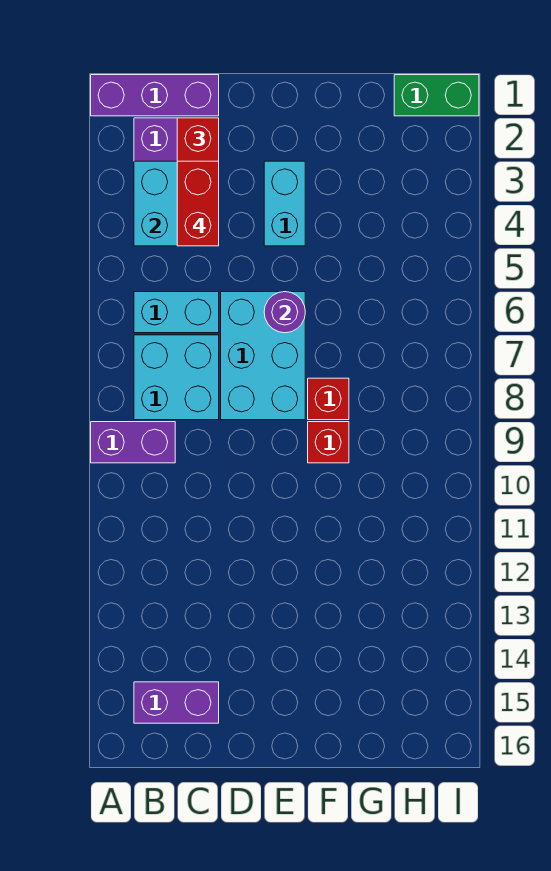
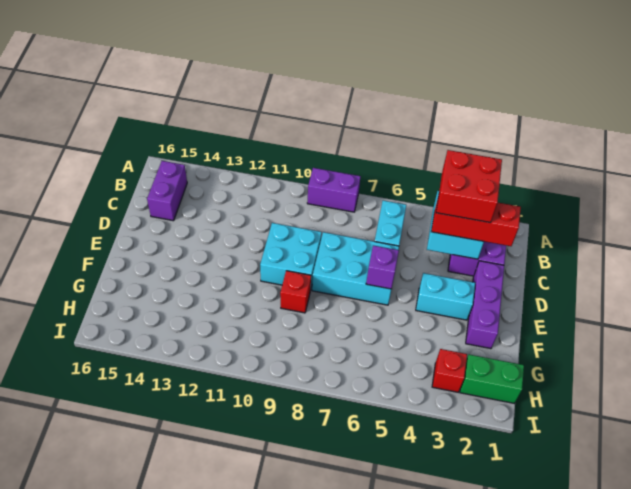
purple brick A1:C1 level 1 -> purple brick D2:F2 level 1
purple brick A9:B9 level 1 -> purple brick A8:A9 level 1
cyan brick B7:C8 level 1 -> cyan brick D9:E10 level 1
red brick C3:C4 level 4 -> red brick B3:C4 level 4
purple round brick E6 level 2 -> purple brick E6 level 2
red brick F8 level 1 -> red brick H3 level 1
green brick H1:I1 level 1 -> green brick H1:H2 level 1

